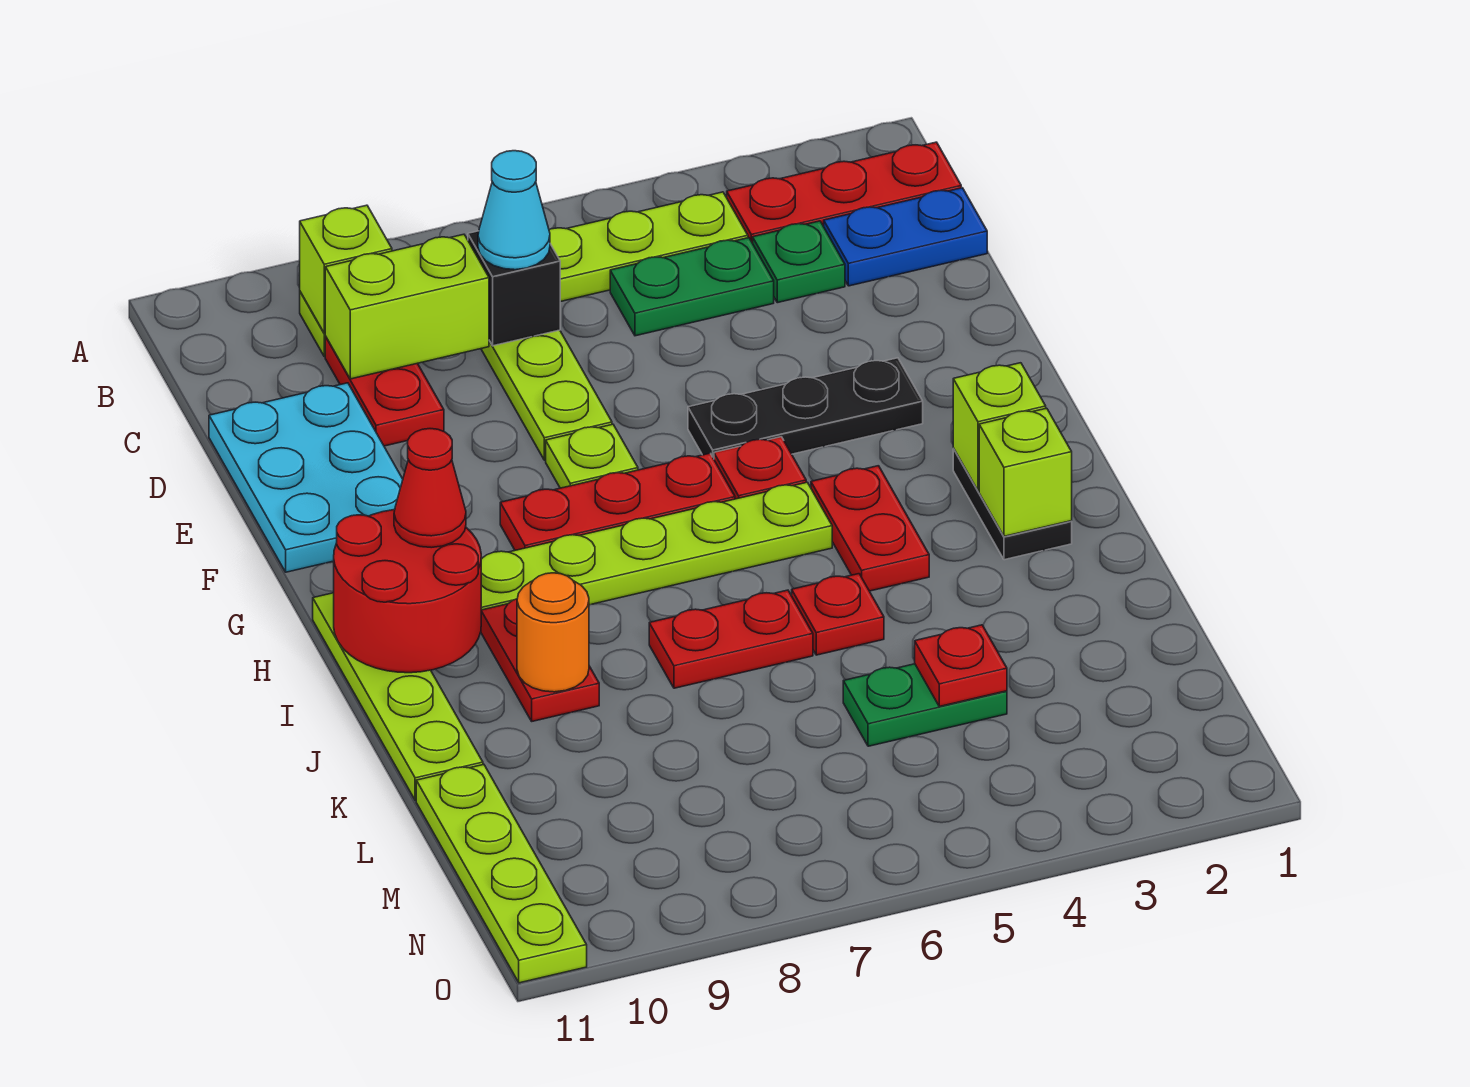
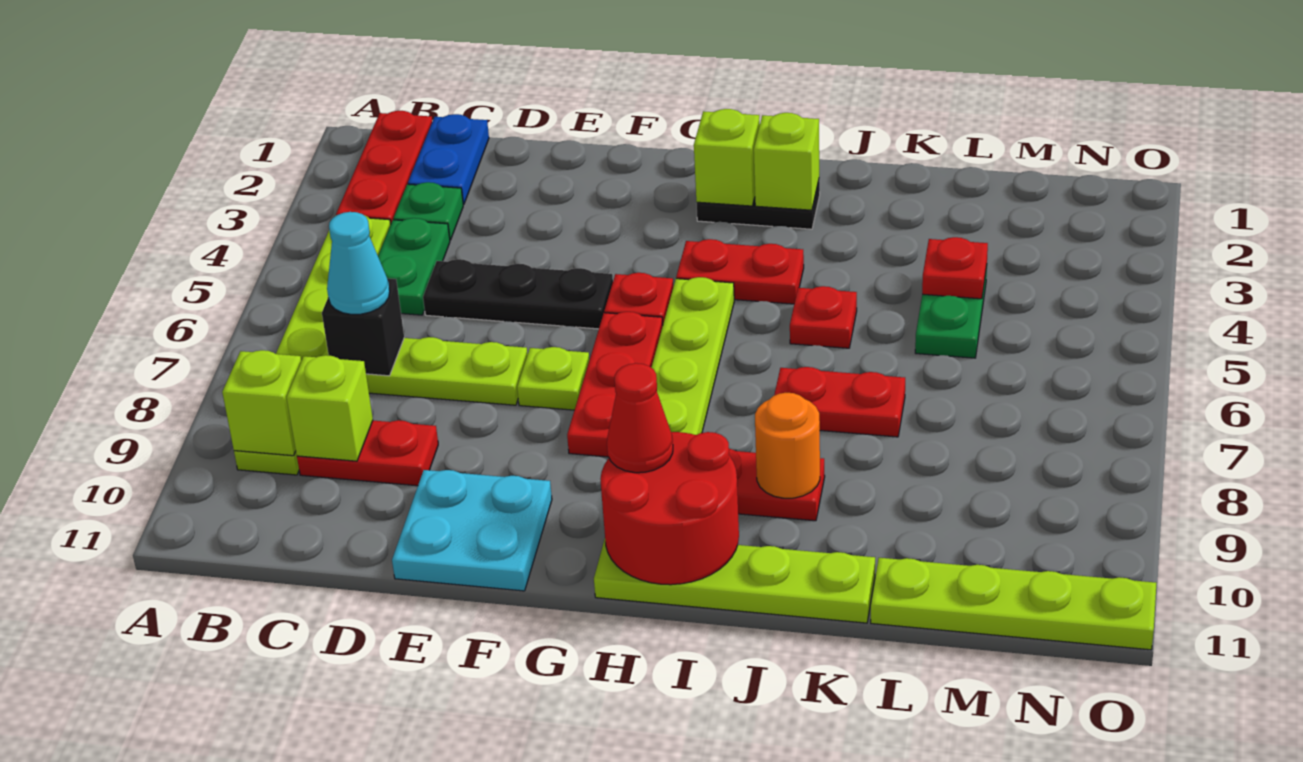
lime brick C8:C9 level 2 -> lime brick C9 level 2
cyan plate D10:F11 level 1 -> cyan plate E10:F11 level 1
black plate F3:F5 level 1 -> black plate D5:F5 level 1
red plate J6:J7 level 1 -> red plate J7:K7 level 1

